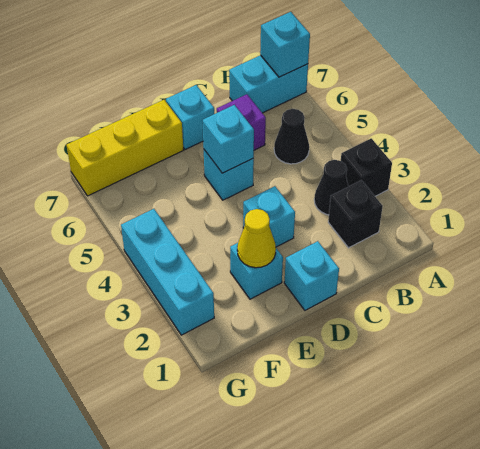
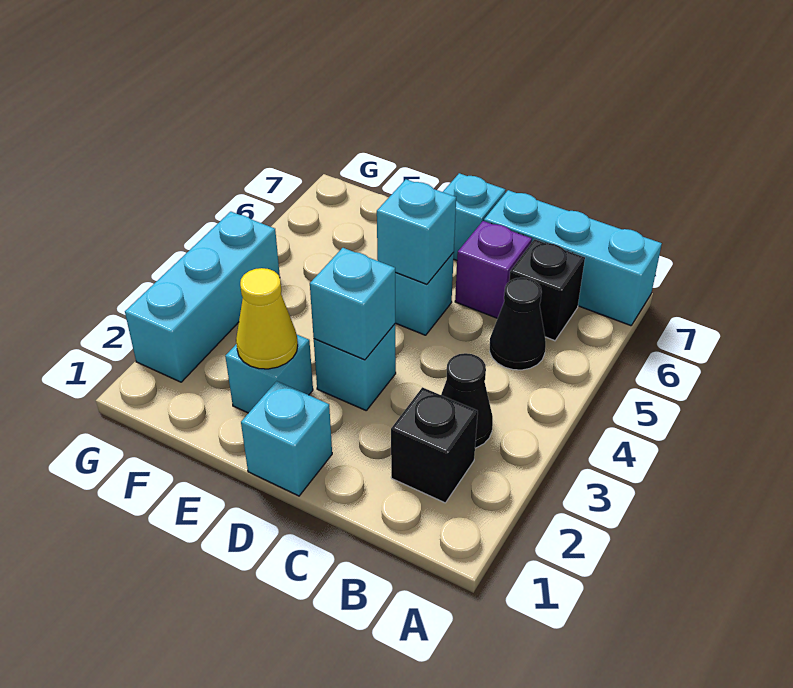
black brick A3 level 1 -> black brick B6 level 1
cyan brick A7:B7 level 1 -> cyan brick A7:C7 level 1
cyan brick A7 level 2 -> cyan brick D3 level 2
yellow brick E7:G7 level 1 -> none

